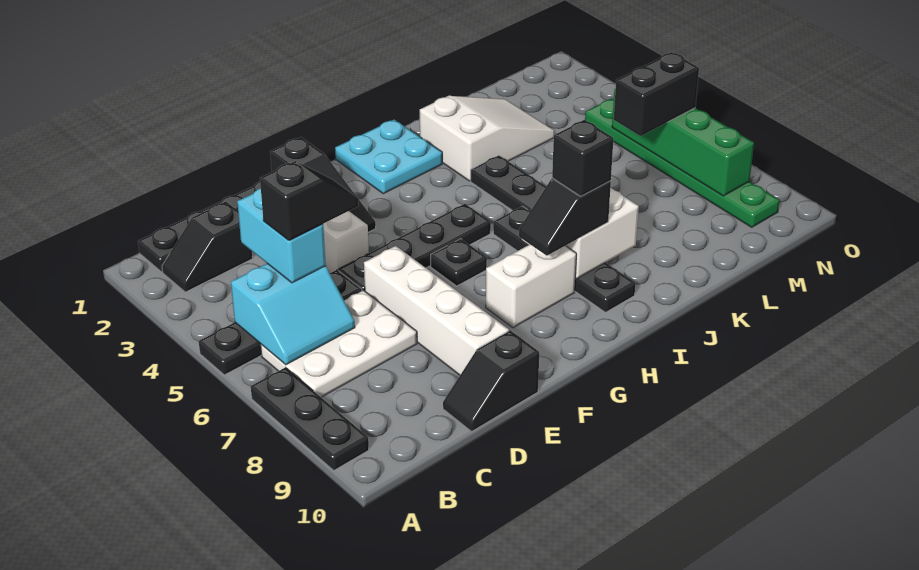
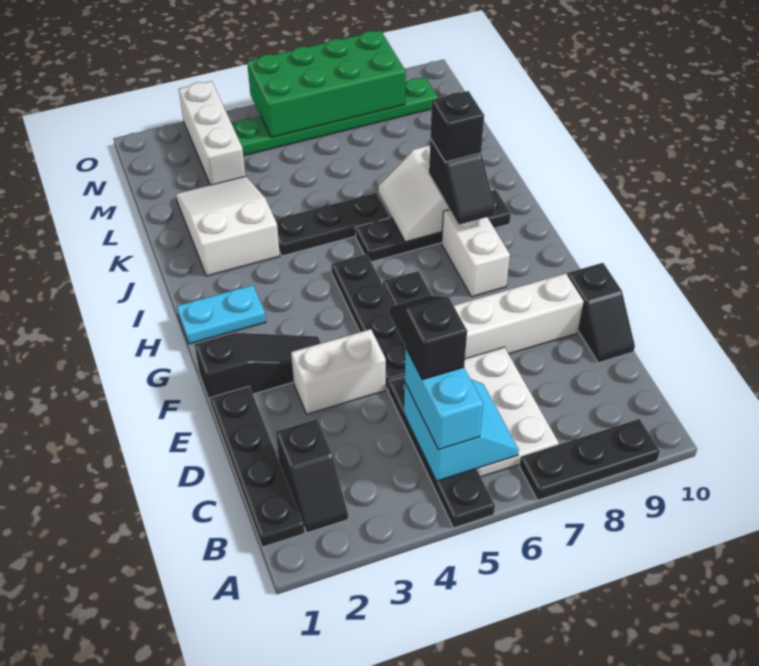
cyan brick C4:C5 level 3 -> cyan brick B5:C5 level 3
cyan plate H1:I2 level 1 -> cyan plate H1:H2 level 1
none -> white brick M3:O3 level 1
black brick M6:N6 level 3 -> none
green brick N5:N8 level 2 -> green brick N5:O8 level 2

